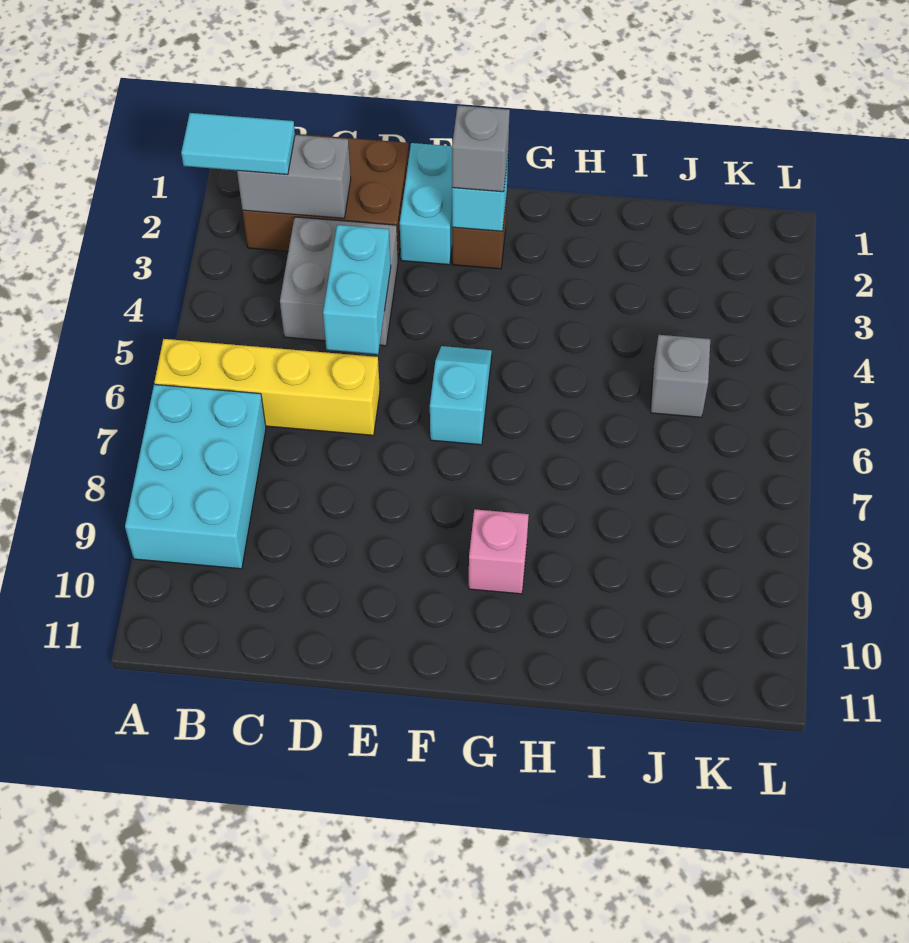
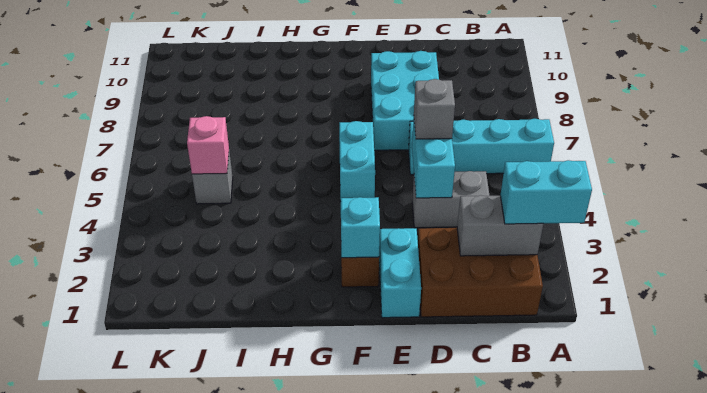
cyan tile A2:B2 level 3 -> cyan brick A2:B2 level 3
yellow brick A6:D6 level 1 -> cyan brick A6:D6 level 1
cyan brick A7:B9 level 1 -> cyan brick D7:E9 level 1
grey brick C3:D4 level 1 -> grey brick C4:D4 level 1
grey brick F2 level 3 -> grey brick D5 level 3
cyan slope F5:F6 level 1 top 6 -> cyan brick F5:F6 level 1
pink brick G9 level 1 -> pink brick J5 level 2

